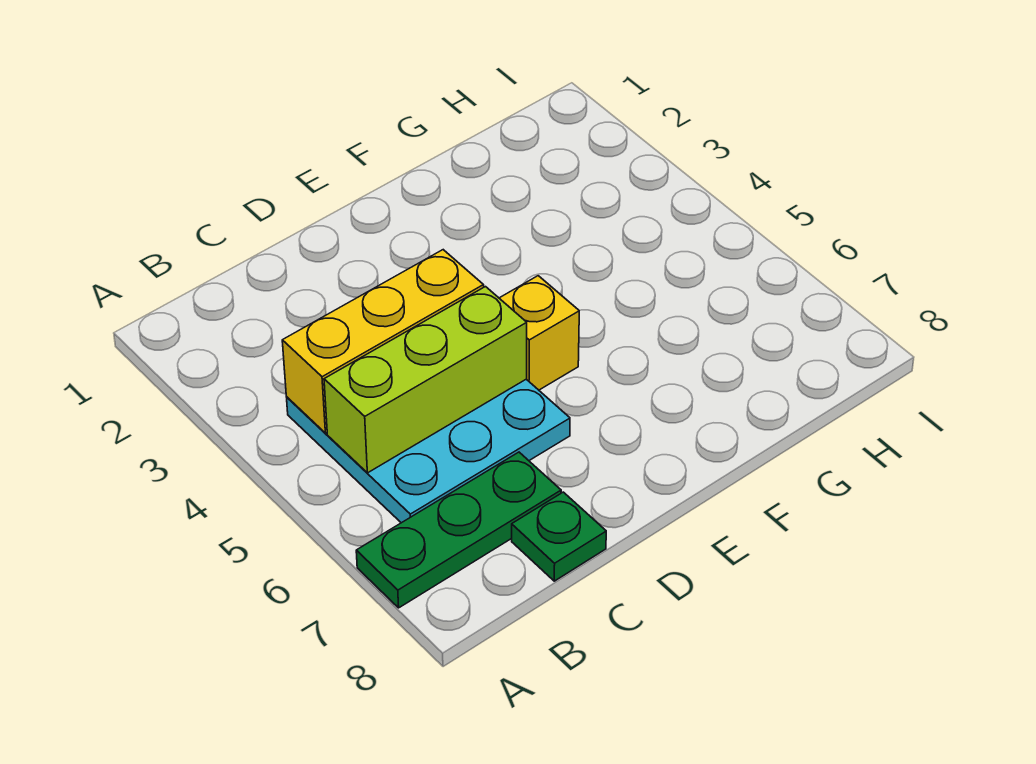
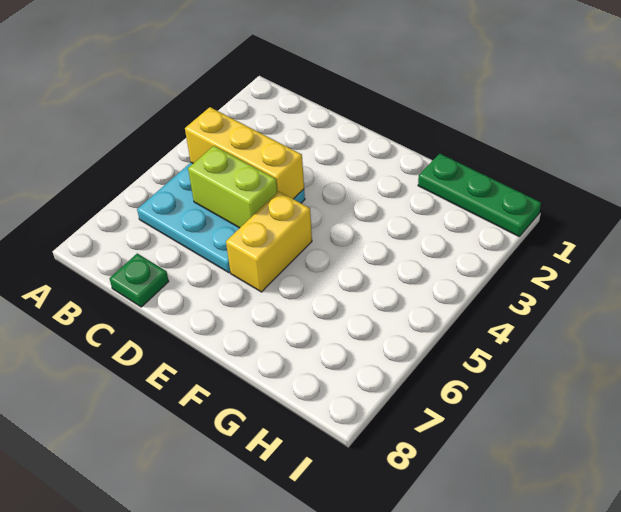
green plate A7:C7 level 1 -> green plate G1:I1 level 1
lime brick B5:D5 level 2 -> lime brick C5:D5 level 2
yellow brick E5 level 1 -> yellow brick E5:E6 level 1

